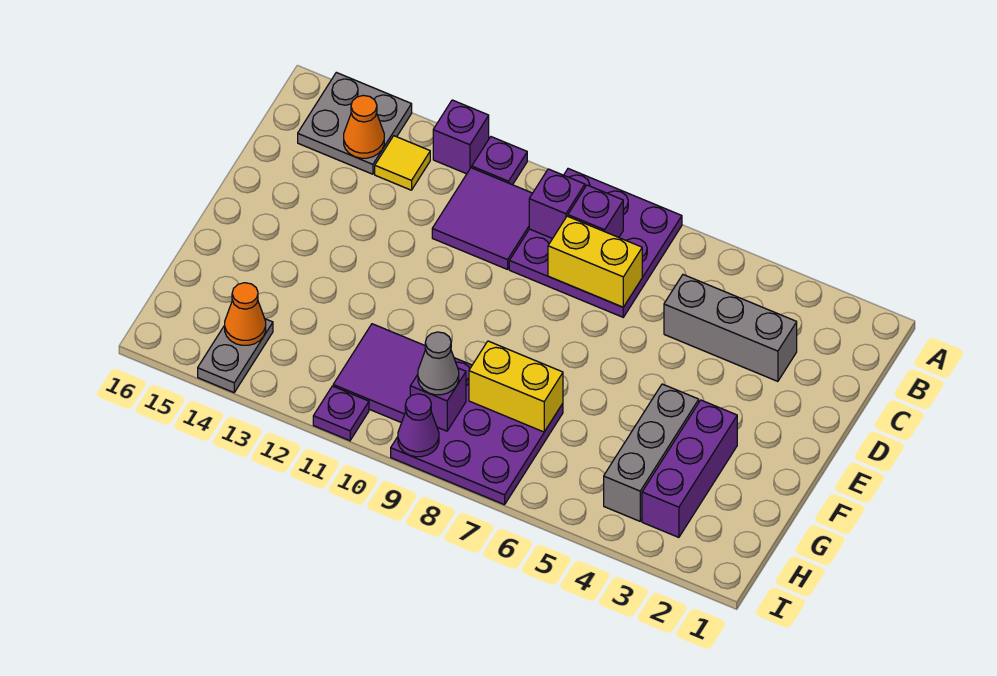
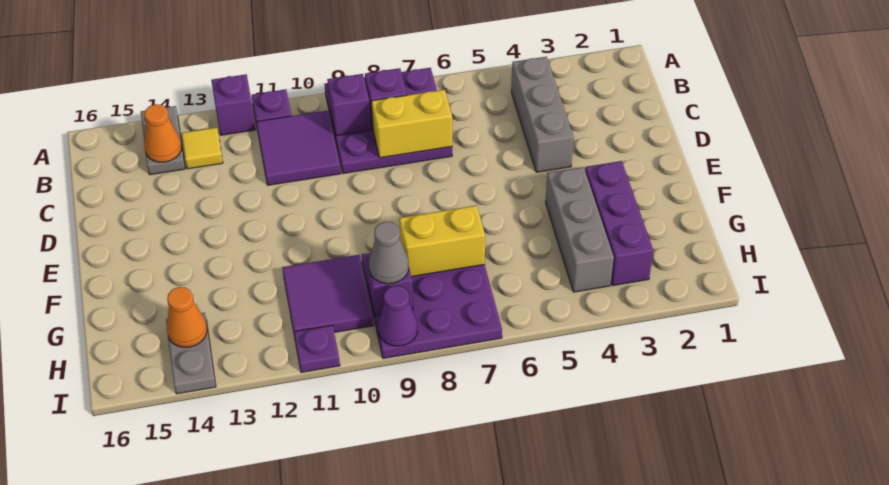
grey plate A14:B15 level 1 -> grey plate A14:B14 level 1
grey brick C3:C5 level 1 -> grey brick B4:D4 level 1

